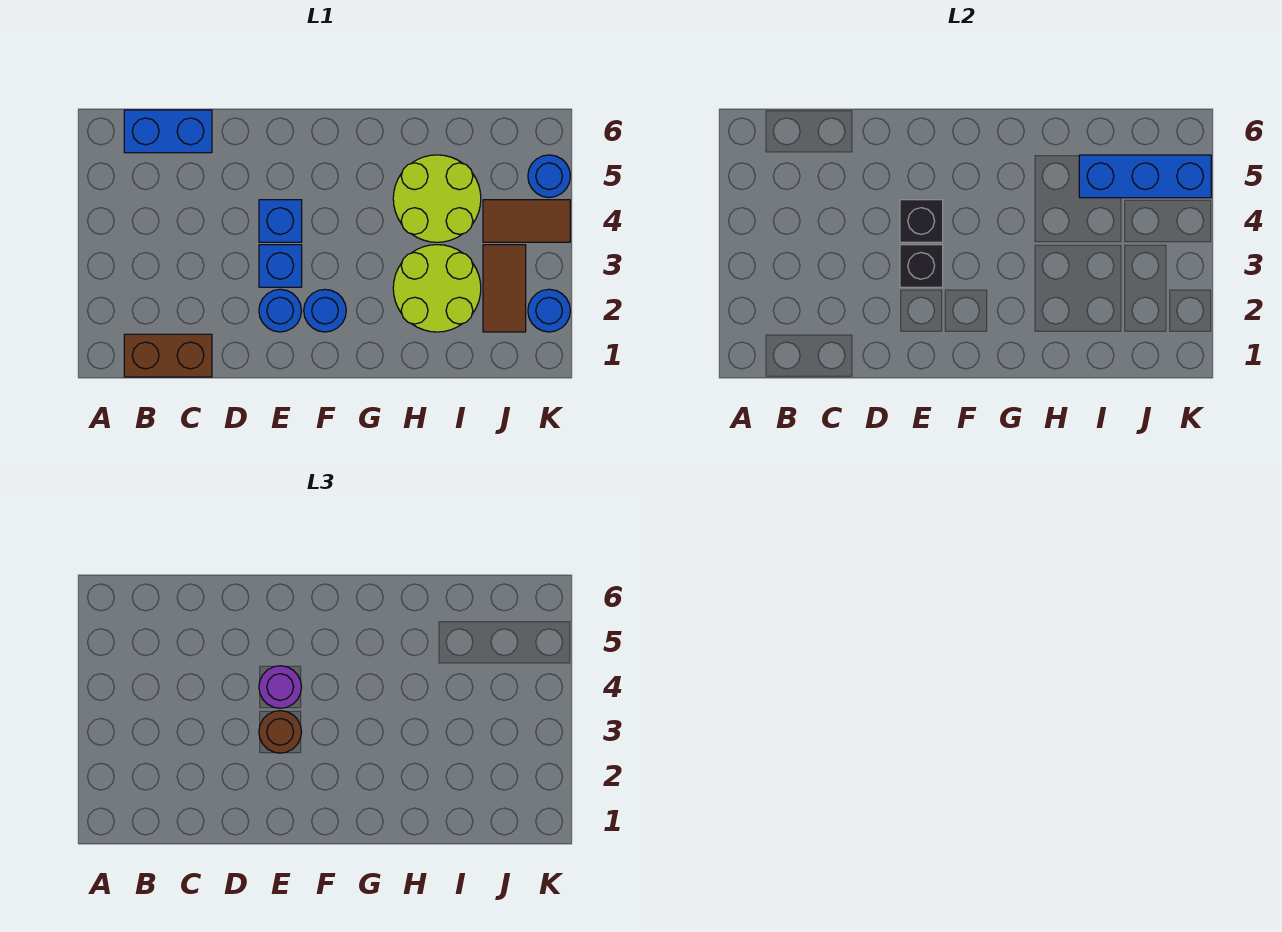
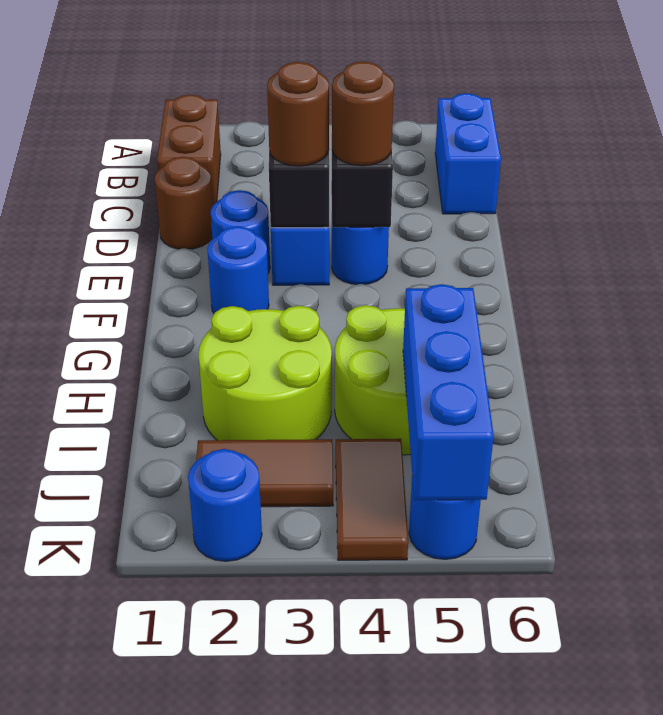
none -> brown round brick D1 level 1
blue brick E4 level 1 -> blue round brick E4 level 1
purple round brick E4 level 3 -> brown round brick E4 level 3

